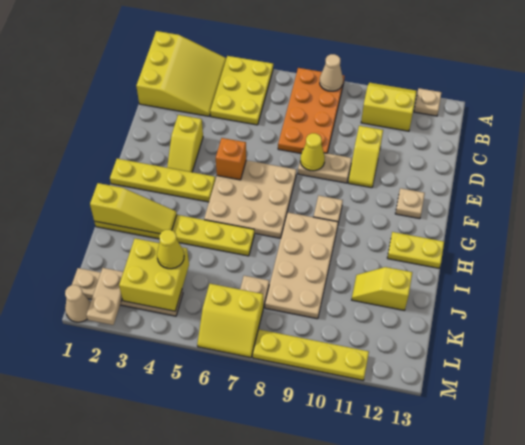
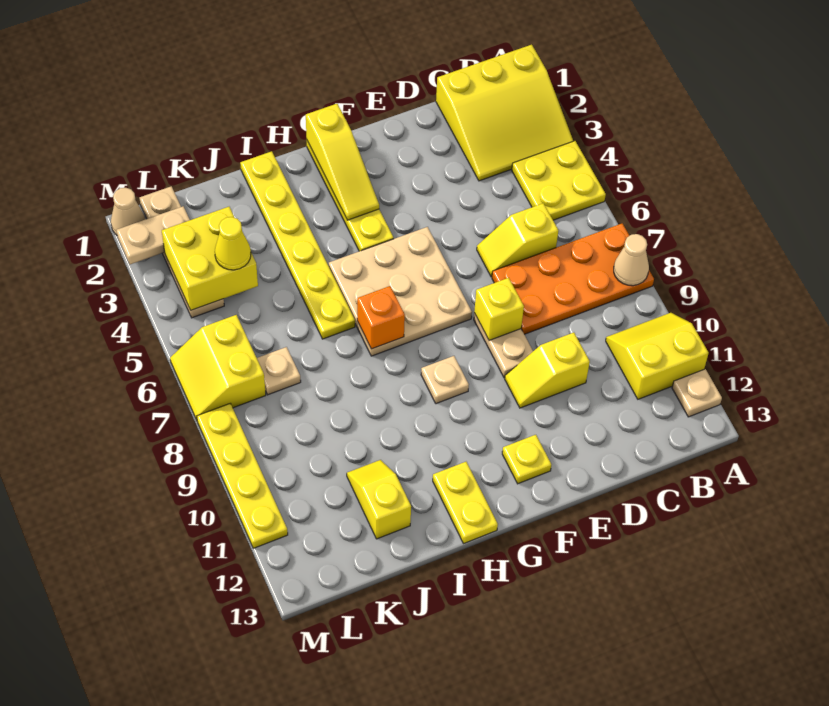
yellow plate A4:C5 level 1 -> yellow plate A4:B5 level 1
yellow slope A10:B11 level 1 top B -> yellow slope A10:B11 level 1 top 11
yellow slope E3:F3 level 1 top E -> yellow slope C6:D6 level 1 top C
yellow cone E8 level 2 -> yellow brick E8 level 2
orange brick F5 level 2 -> orange brick H7 level 2
tan plate F12 level 1 -> yellow plate F12 level 1
tan plate H8:K9 level 1 -> none
yellow slope I1:I3 level 2 top 1 -> yellow slope G1:G3 level 2 top 1

